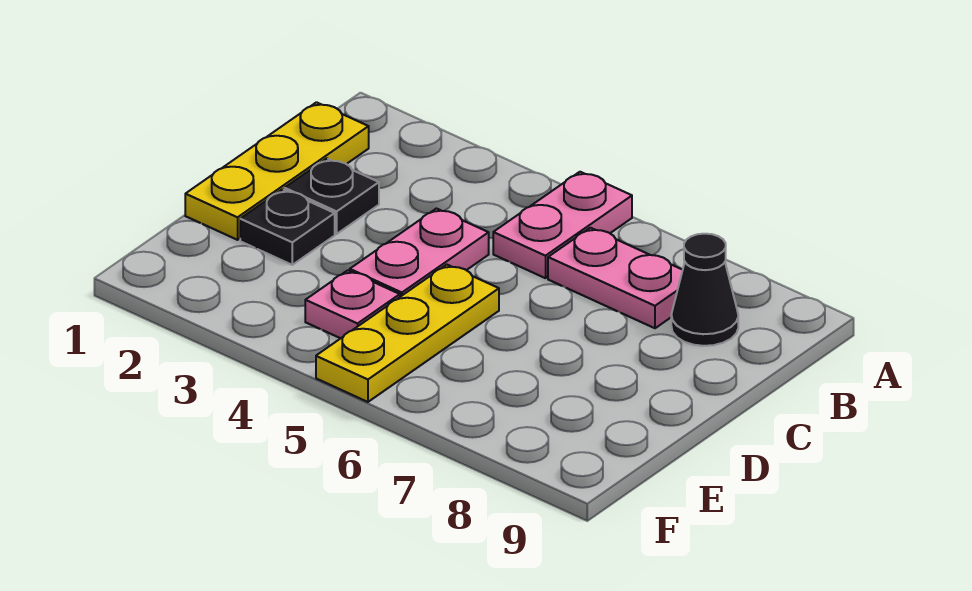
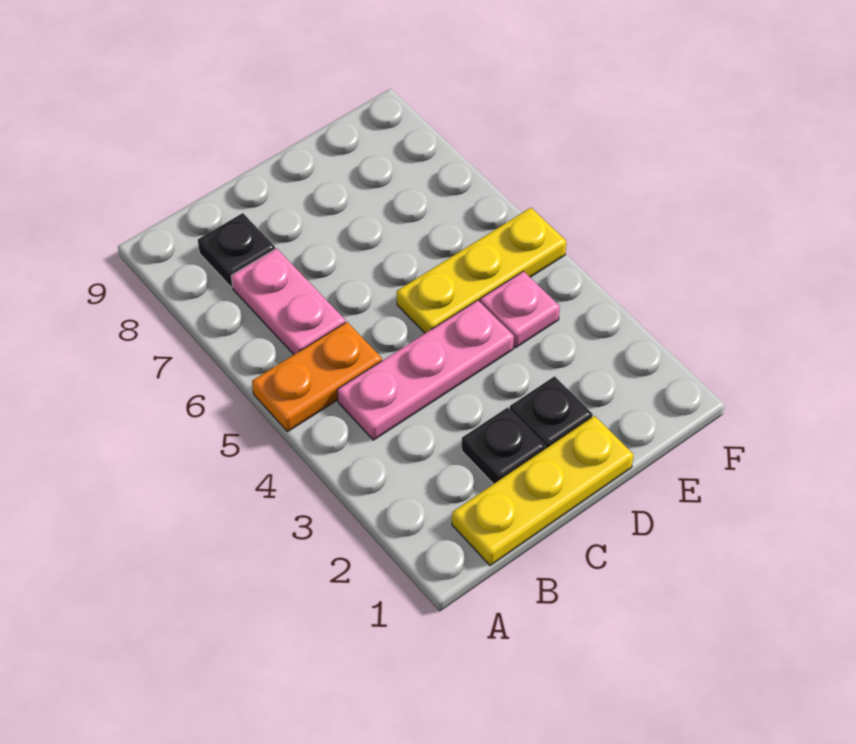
pink plate A5:B5 level 1 -> orange plate A5:B5 level 1
black cone B8 level 1 -> black plate B8 level 1
pink plate C4:D4 level 1 -> pink plate B4:D4 level 1

